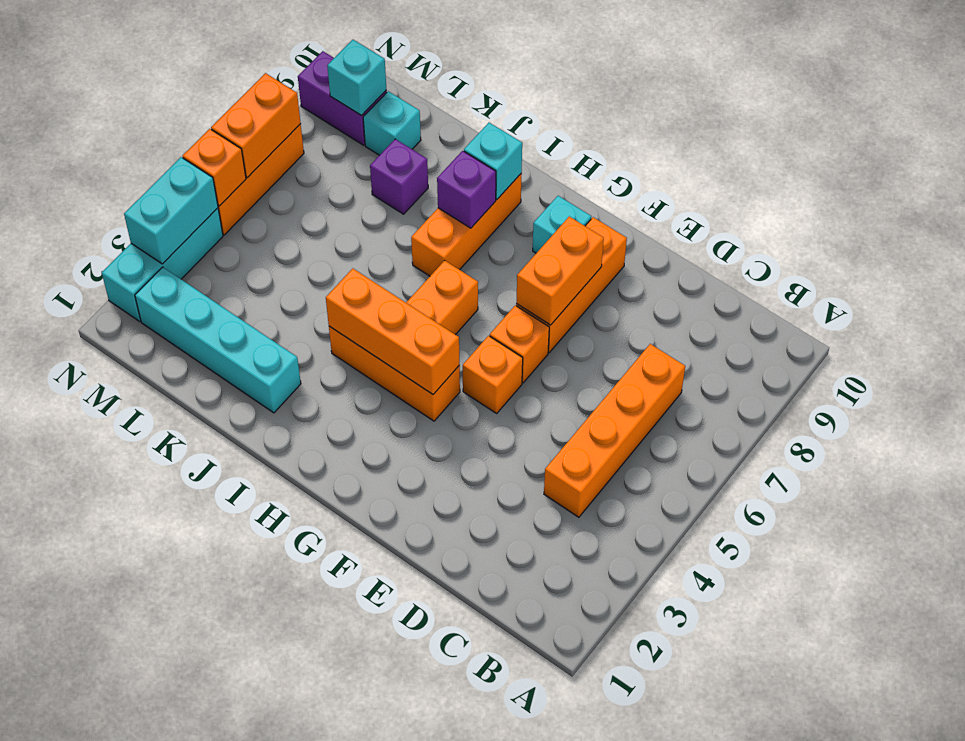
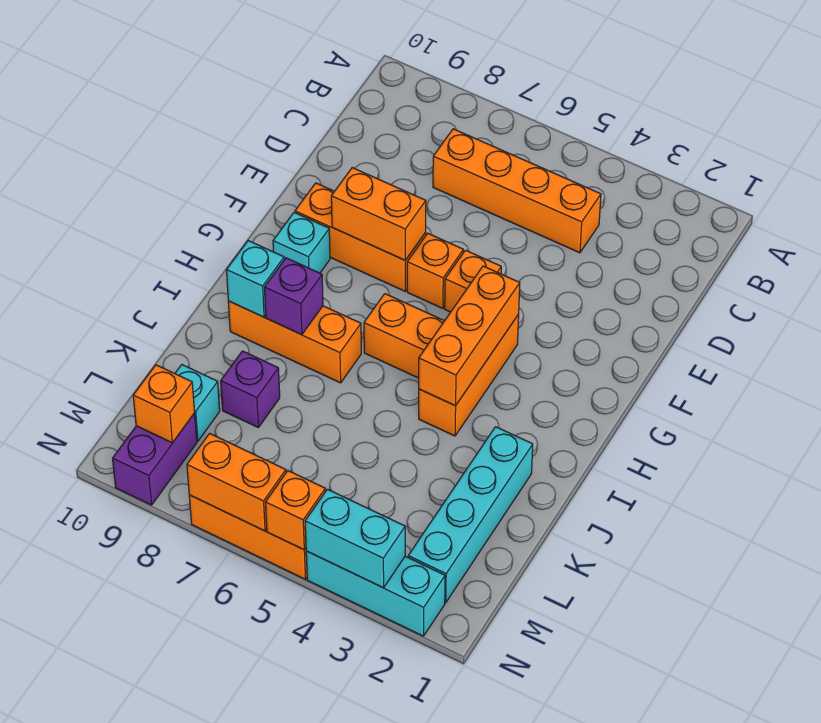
cyan brick M9 level 2 -> orange brick M9 level 2

